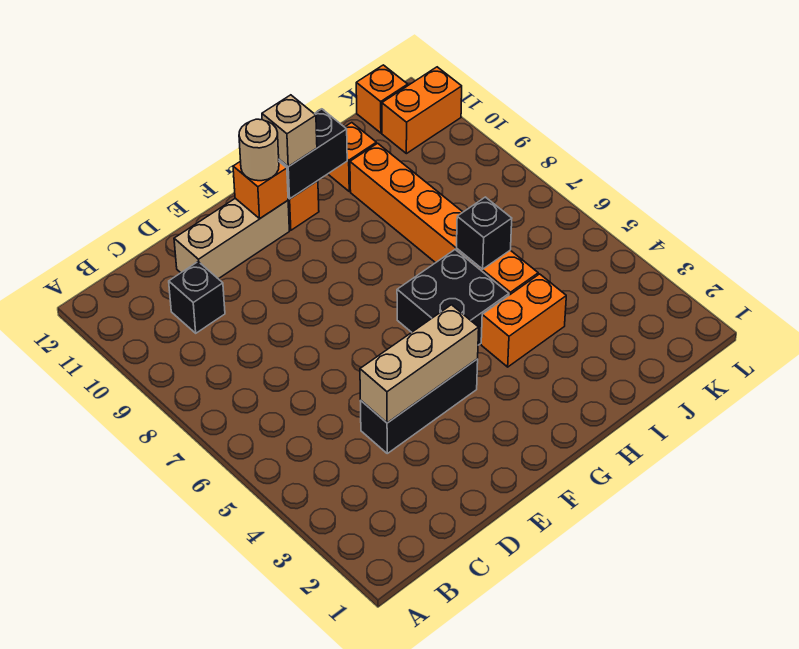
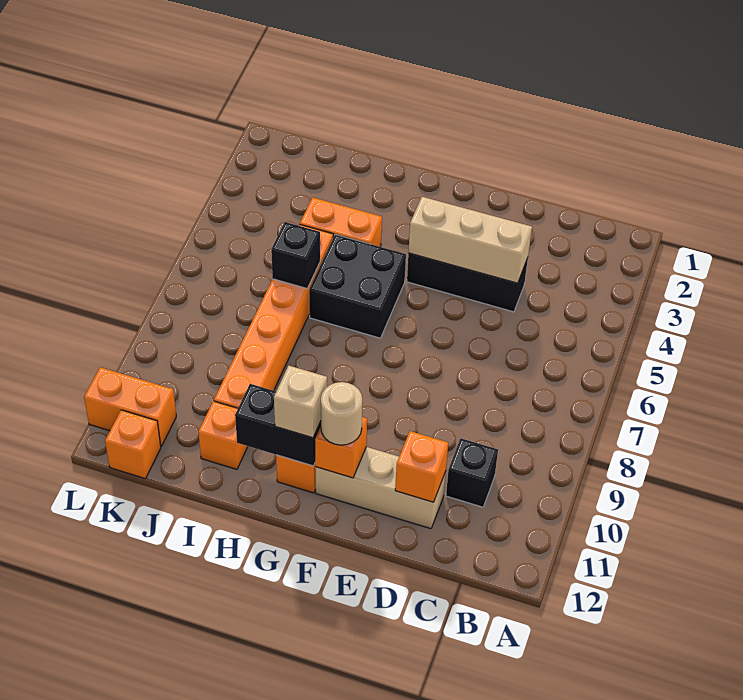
none -> orange brick D11 level 2

